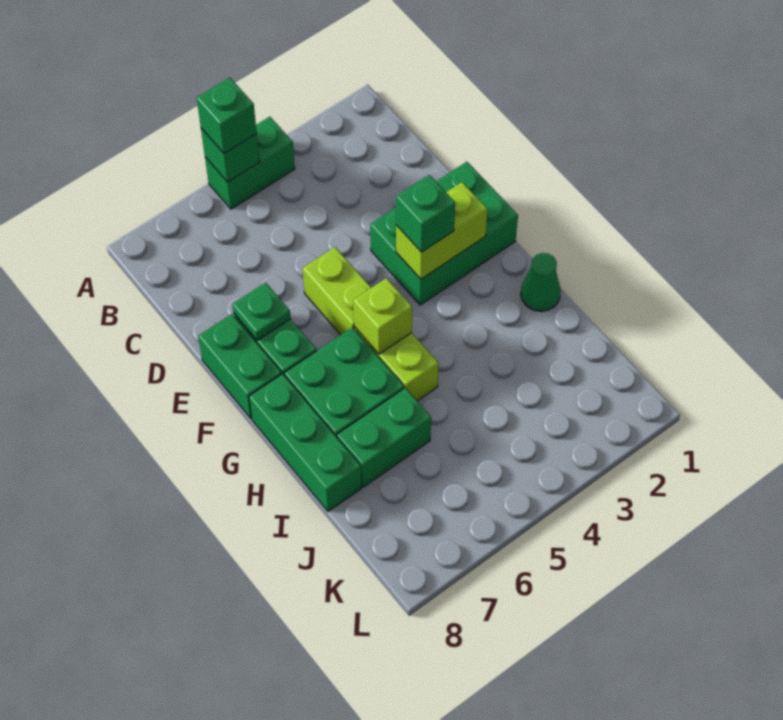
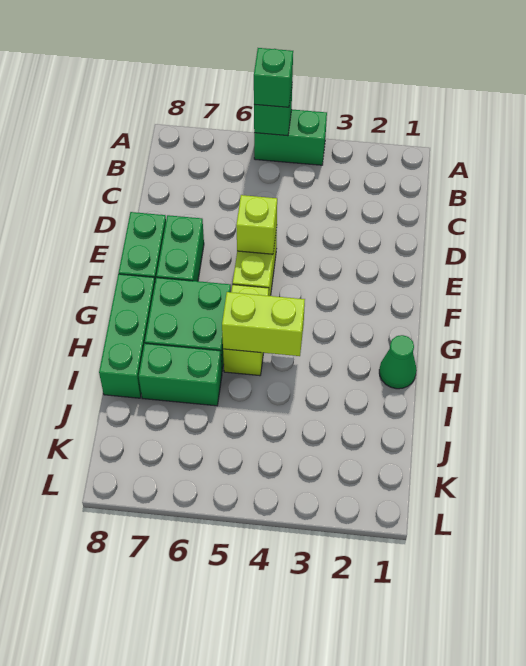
green brick E1:F3 level 1 -> none
green plate E7 level 2 -> none
lime brick F2:F3 level 2 -> lime brick H4:H5 level 2
green brick F3 level 3 -> none
lime brick G5 level 2 -> lime brick E5 level 2

